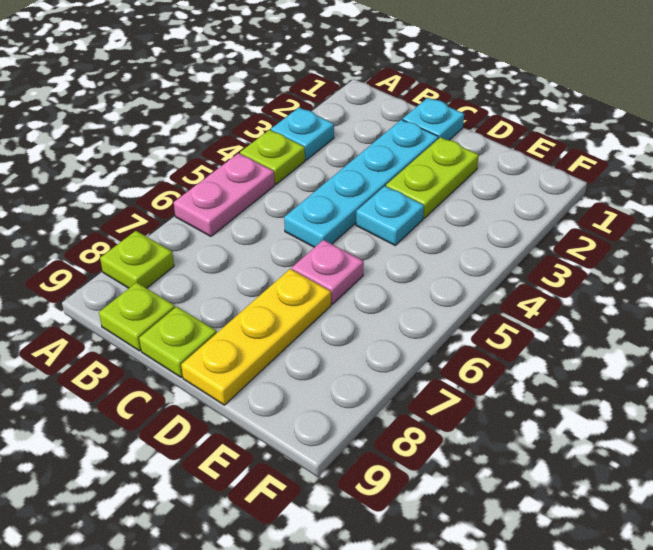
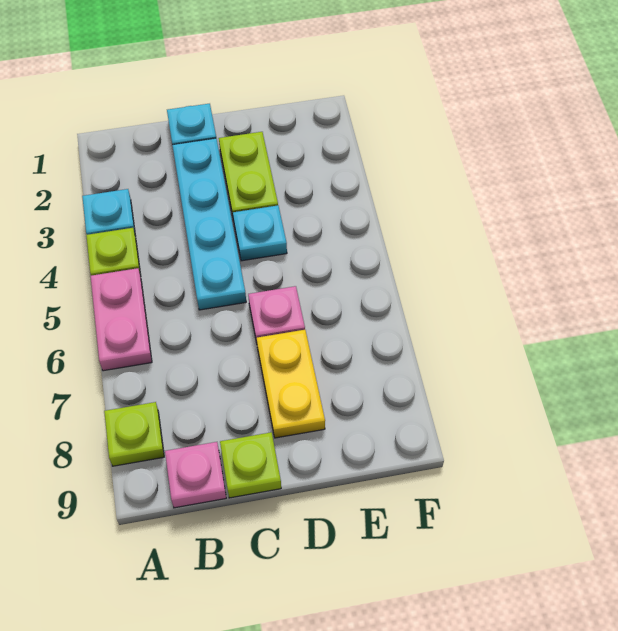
lime plate B9 level 1 -> pink plate B9 level 1
yellow plate D7:D9 level 1 -> yellow plate D7:D8 level 1

